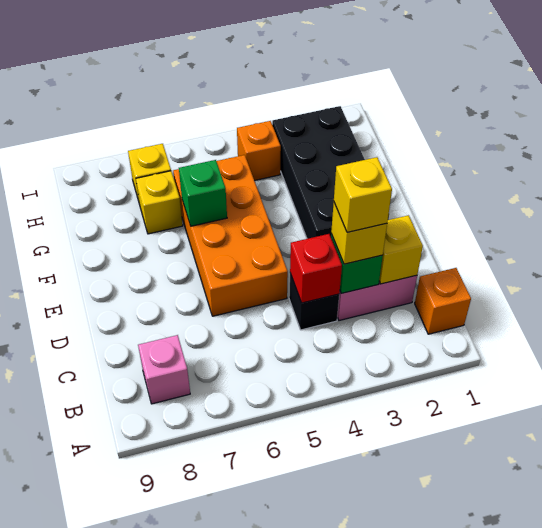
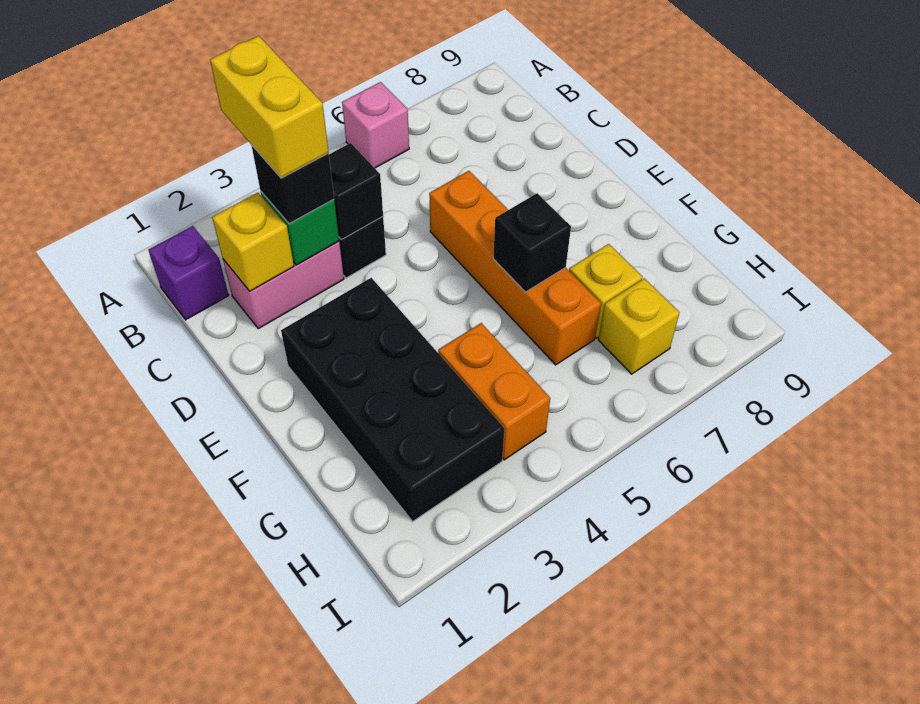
orange brick B1 level 1 -> purple brick B1 level 1
pink brick B8 level 1 -> pink brick A6 level 1
yellow brick C3 level 3 -> black brick C3 level 3
yellow brick C3 level 4 -> yellow brick B3:C3 level 4
red brick C4 level 2 -> black brick C4 level 2
orange brick D5:G6 level 1 -> orange brick D6:G6 level 1
green brick F6 level 2 -> black brick F6 level 2
orange brick H4 level 1 -> orange brick G4:H4 level 1

